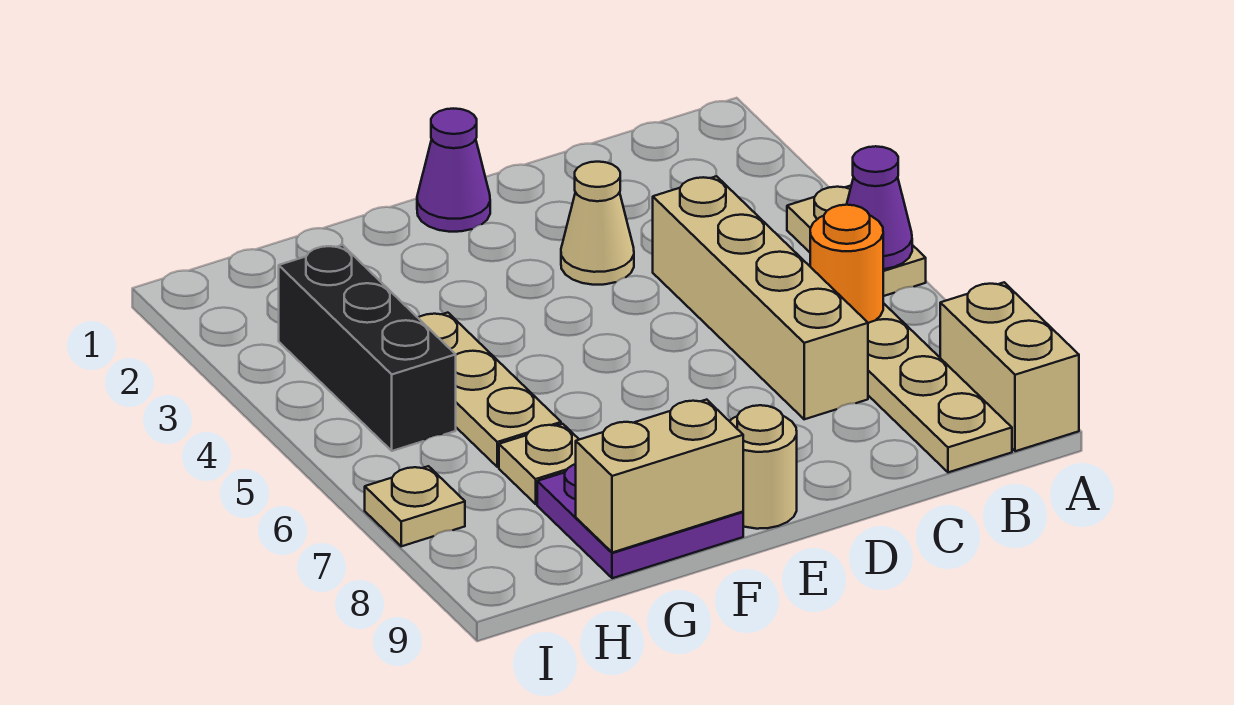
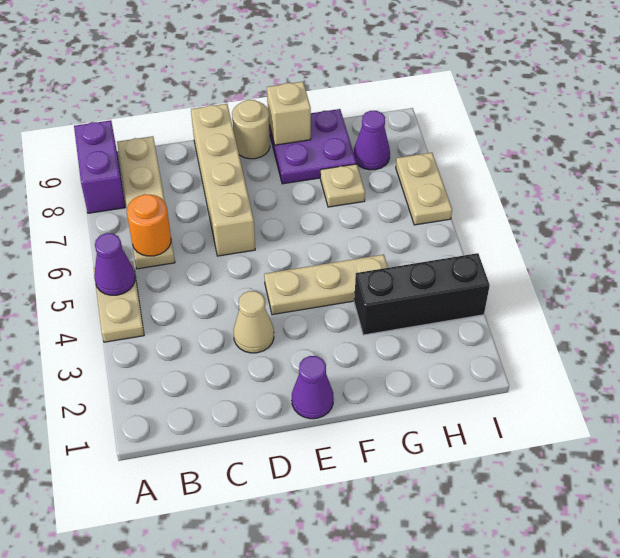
tan brick A8:A9 level 1 -> purple brick A8:A9 level 1
tan brick C4:C7 level 1 -> tan brick D6:D9 level 1
tan brick F9:G9 level 2 -> tan brick F9 level 2
tan plate G4:G6 level 1 -> tan plate E4:G4 level 1
black brick H3:H5 level 1 -> black brick G3:I3 level 1
none -> purple cone H8 level 1
tan plate I7 level 1 -> tan plate I6:I7 level 1

